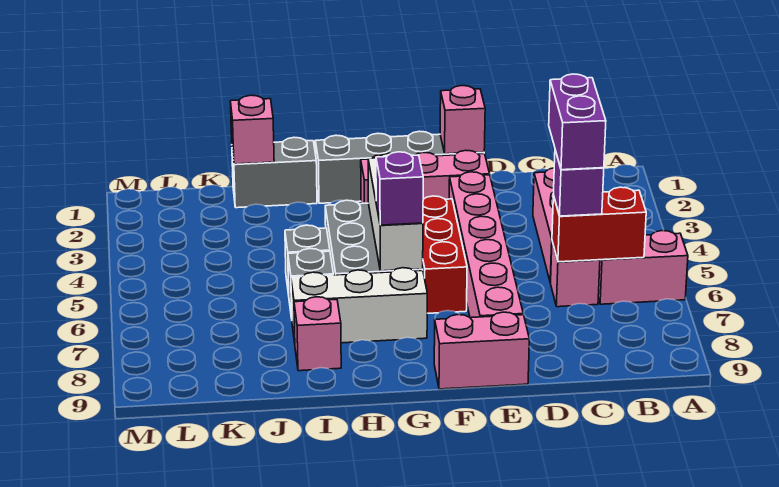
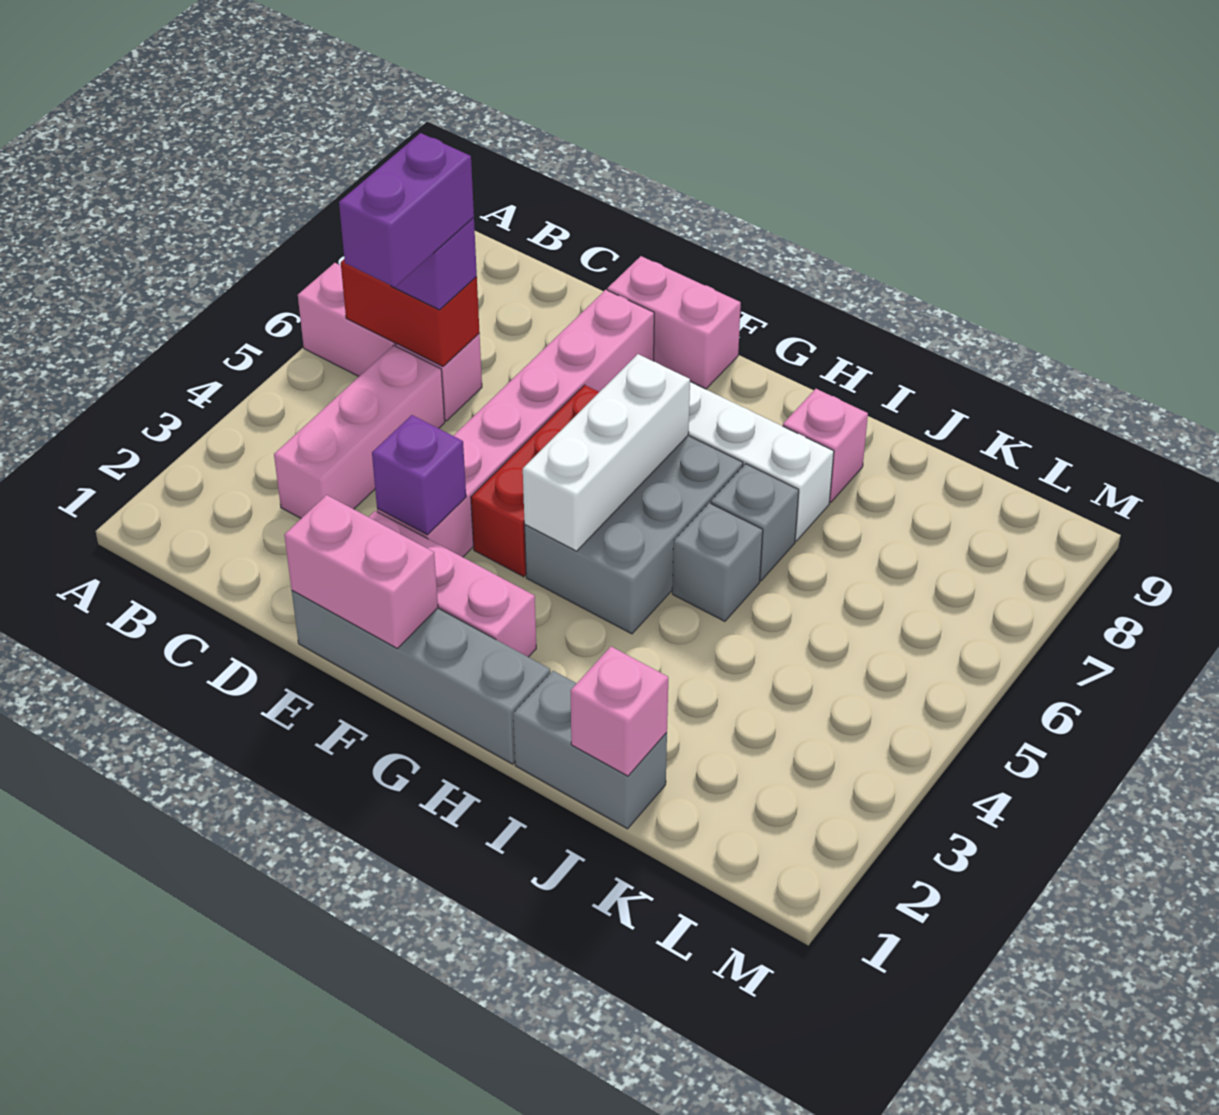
pink brick E1 level 2 -> pink brick E1:F1 level 2
purple brick G6 level 3 -> purple brick E3 level 2

